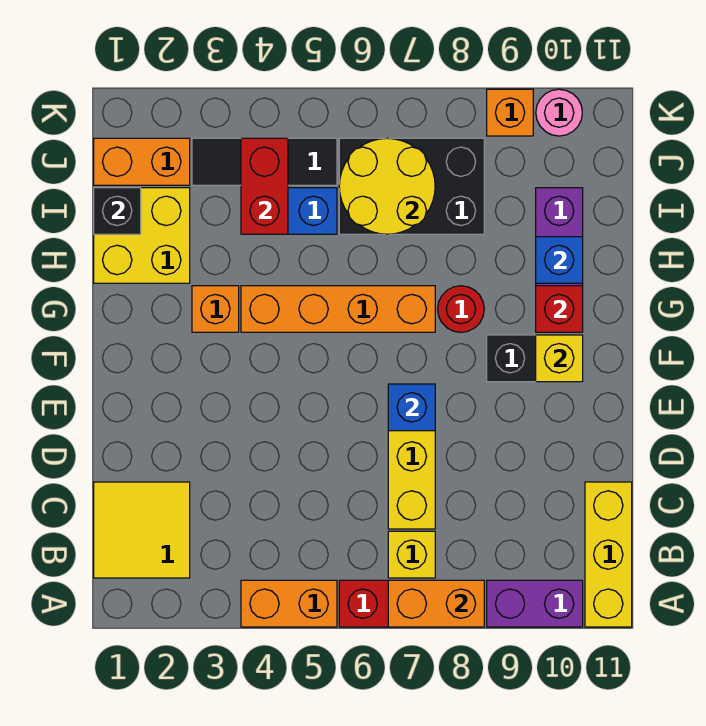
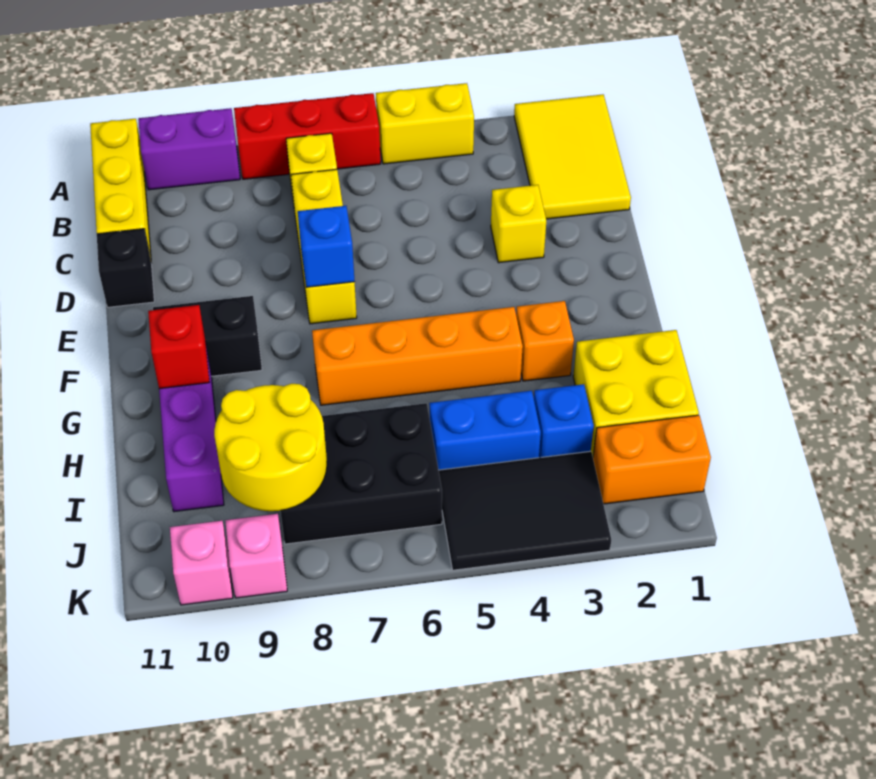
orange brick A4:A5 level 1 -> yellow brick A4:A5 level 1
orange brick A7:A8 level 2 -> none
yellow tile B1:C2 level 1 -> yellow tile A1:C2 level 1
yellow brick F10 level 2 -> yellow brick D3 level 1
red round brick G8 level 1 -> none
blue brick H10 level 2 -> blue brick I3 level 1
black brick I1 level 2 -> black brick D11 level 1
red brick I4:J4 level 2 -> none
yellow round brick I6:J7 level 2 -> yellow round brick I8:J9 level 2
black tile J3:J5 level 1 -> black tile J3:K5 level 1
orange brick K9 level 1 -> pink brick K9 level 1
pink round brick K10 level 1 -> pink brick K10 level 1

